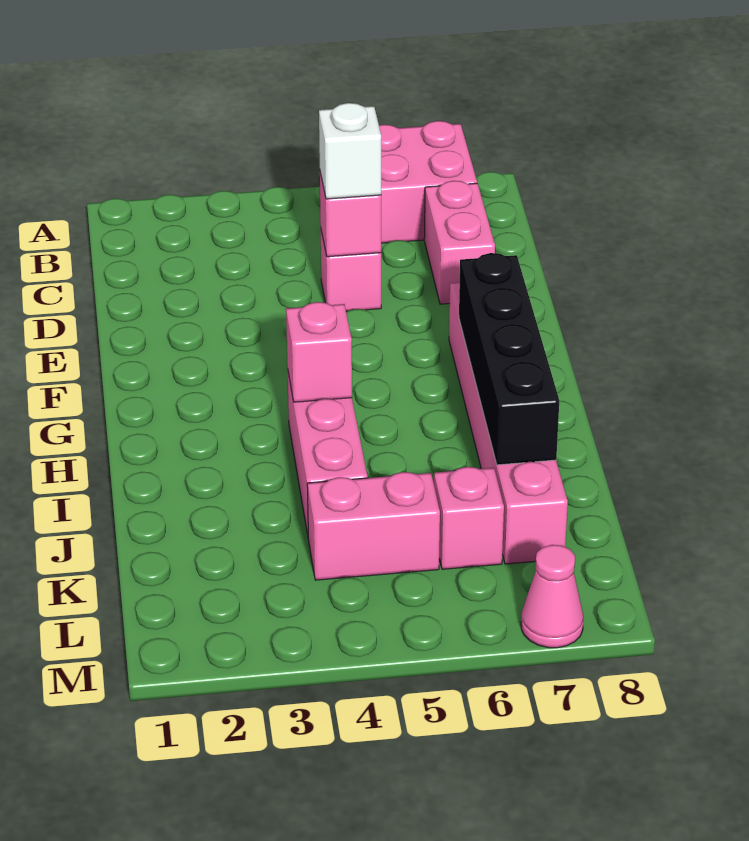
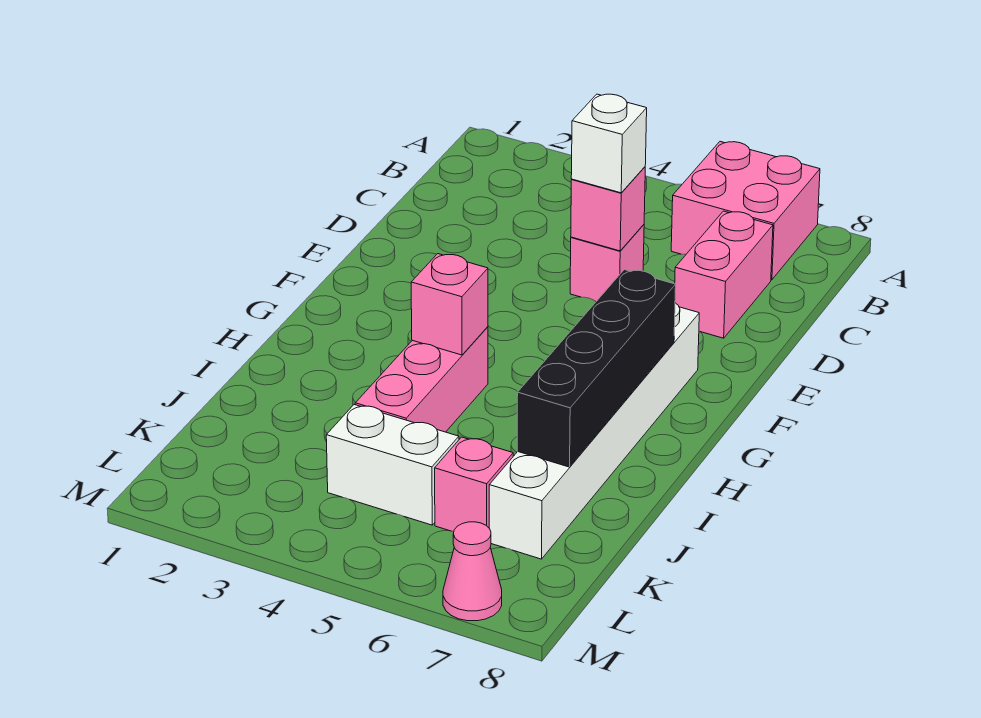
pink brick F7:K7 level 1 -> white brick F7:K7 level 1
pink brick K4:K5 level 1 -> white brick K4:K5 level 1

